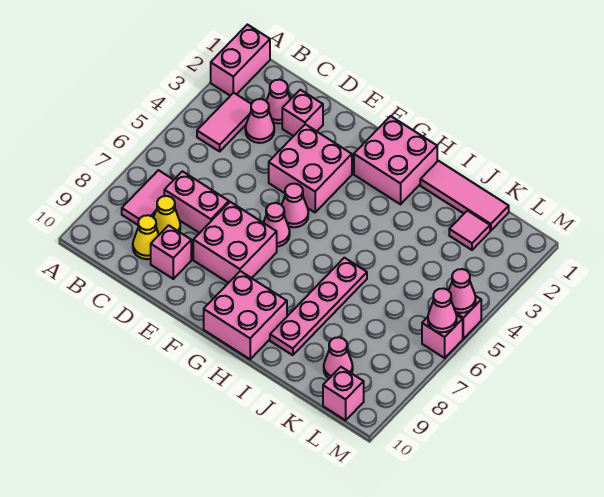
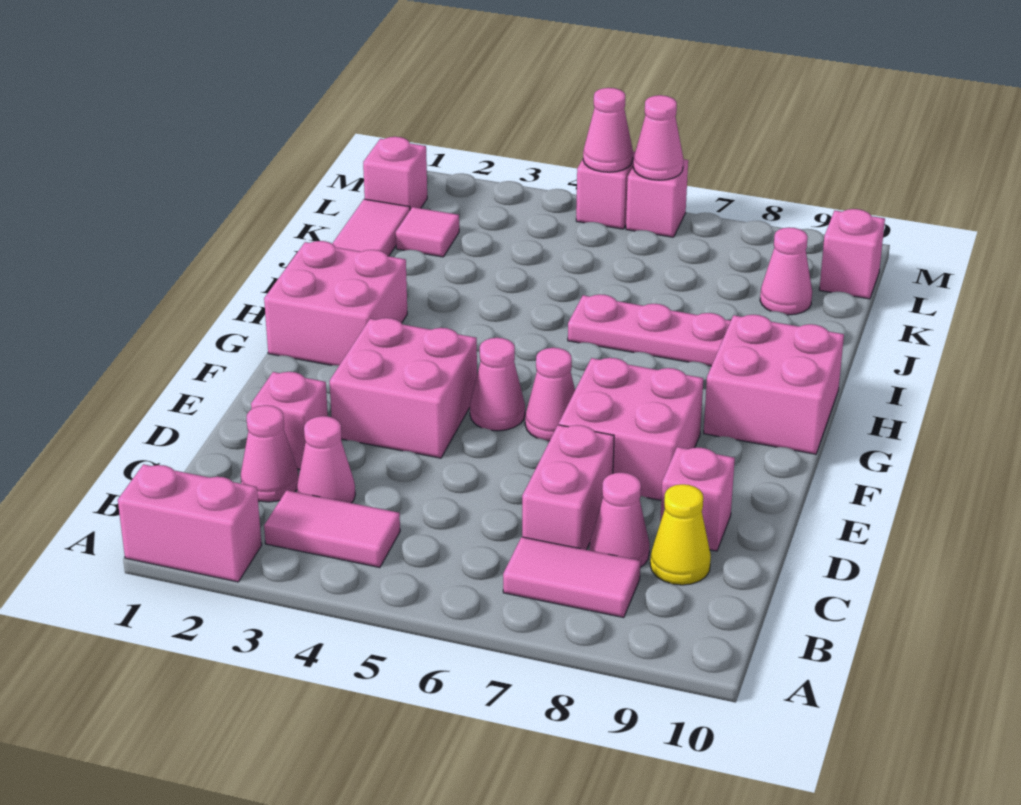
yellow cone C8 level 1 -> pink cone C8 level 1
none -> pink brick L1 level 1

